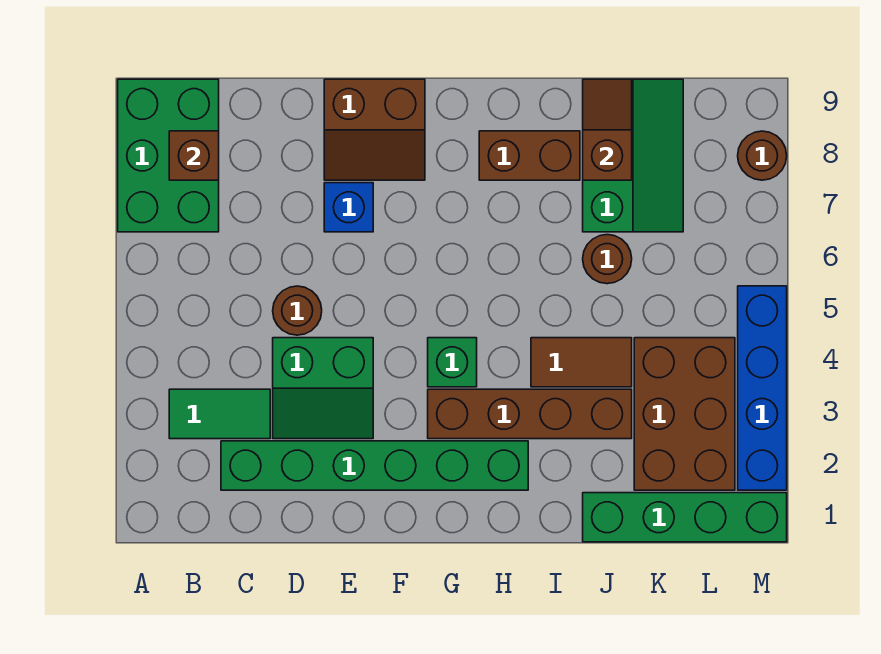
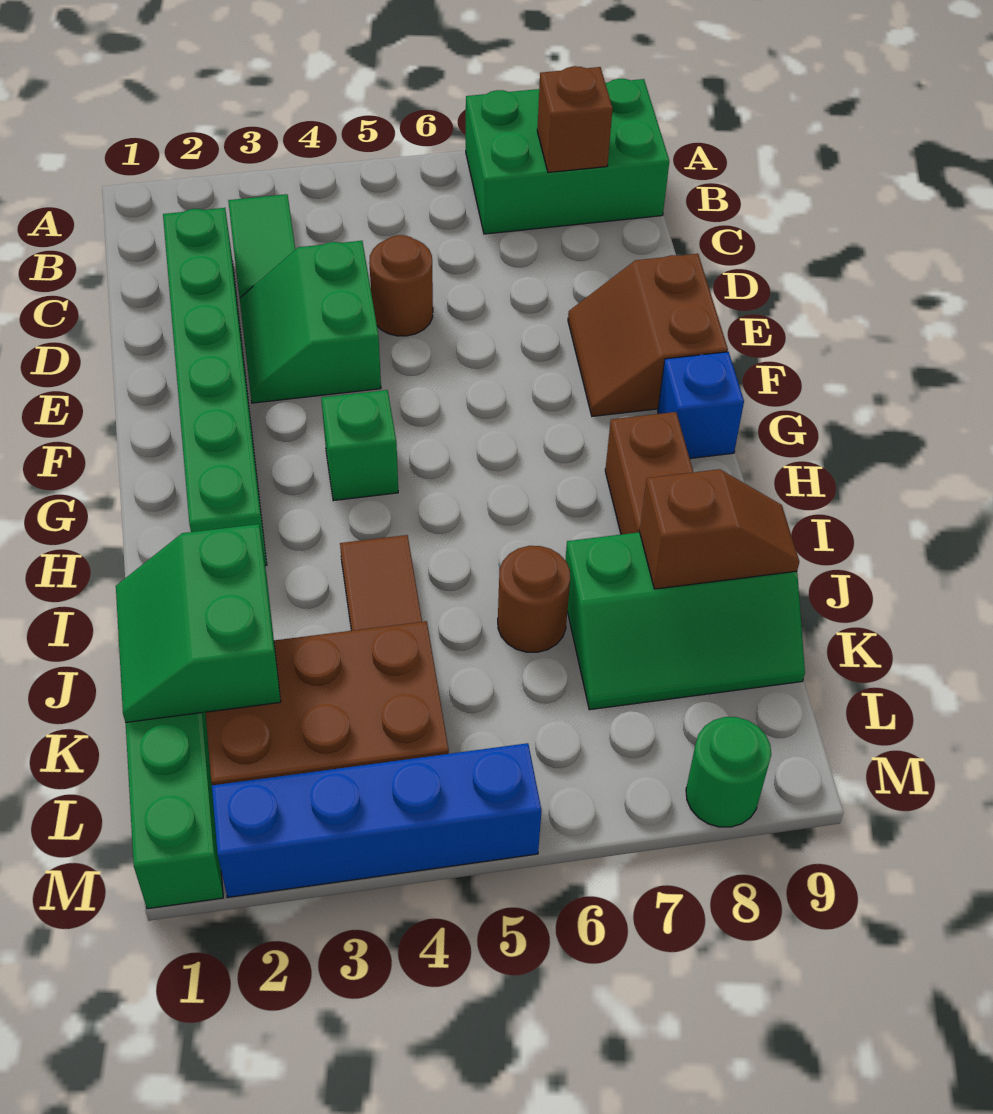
blue brick E7 level 1 -> blue brick G9 level 1
brown brick G3:J3 level 1 -> none
none -> green slope J1:K2 level 2 top 2
brown round brick M8 level 1 -> green round brick M8 level 1

